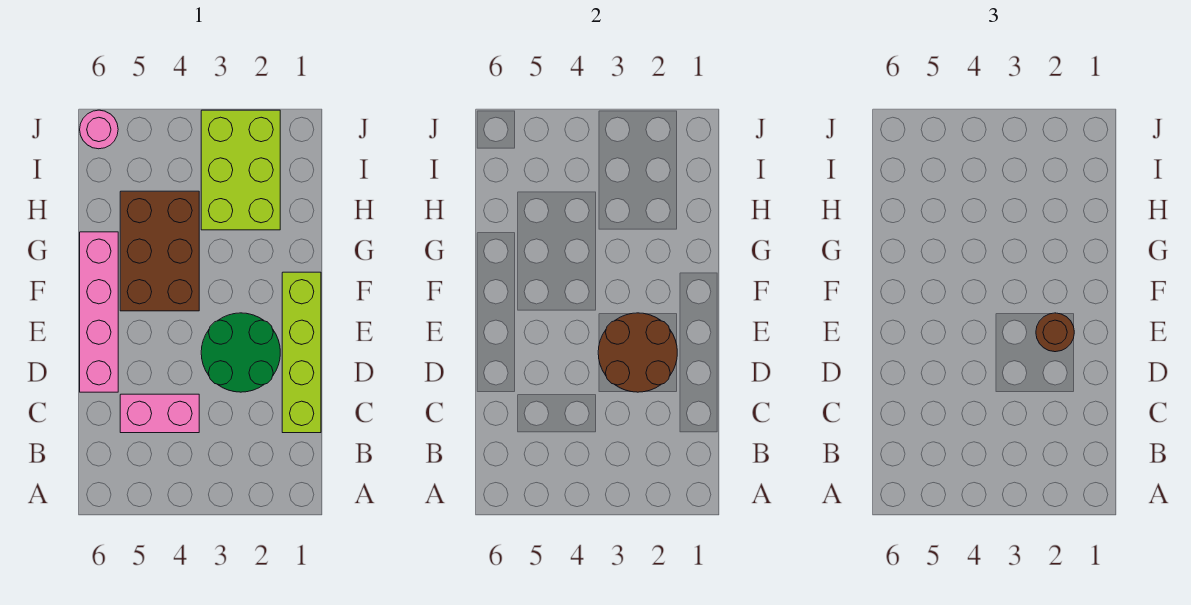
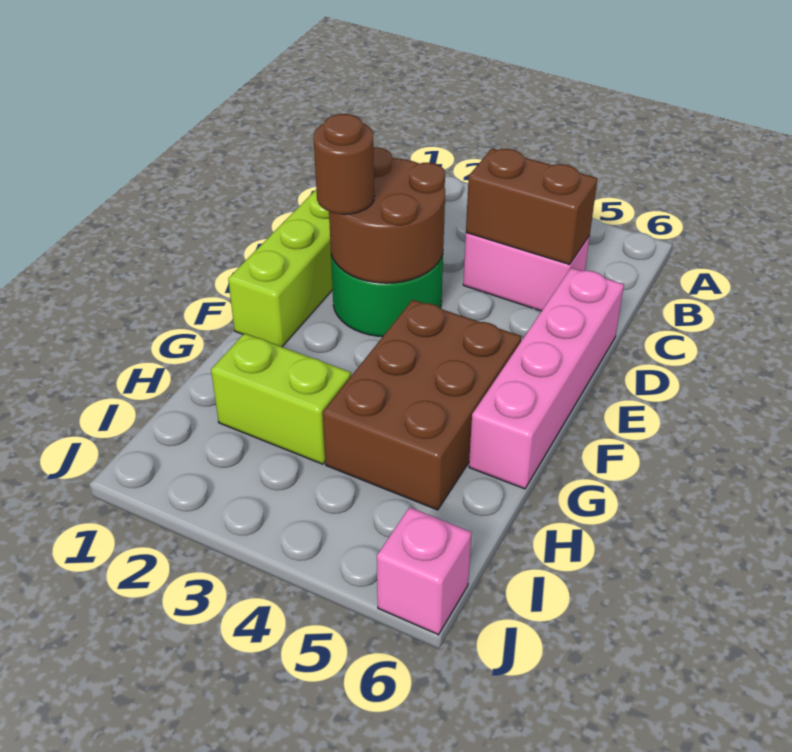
none -> brown brick C4:C5 level 2
lime brick H2:J3 level 1 -> lime brick H2:H3 level 1
pink round brick J6 level 1 -> pink brick J6 level 1

